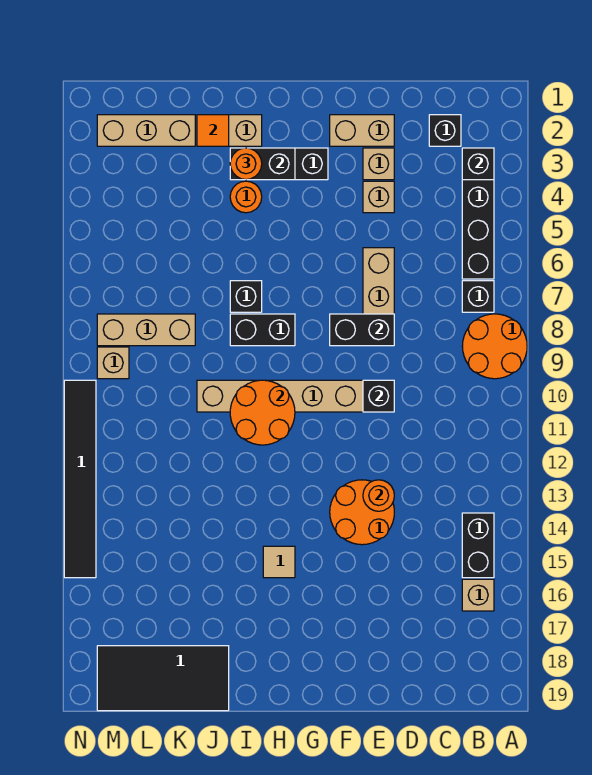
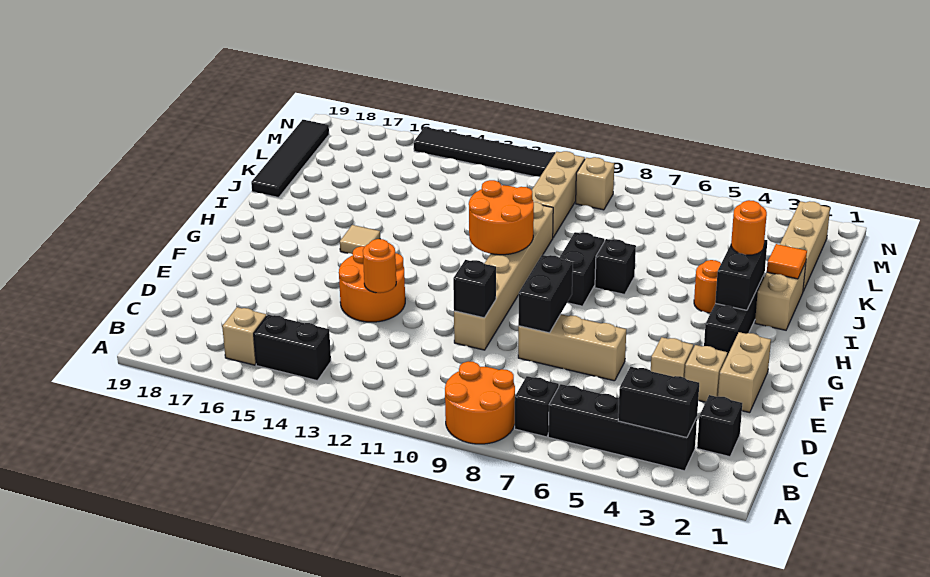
black brick B3 level 2 -> black brick B3:B4 level 2
black tile J18:M19 level 1 -> black tile J19:M19 level 1
tan brick K8:M8 level 1 -> tan brick K10:M10 level 1

